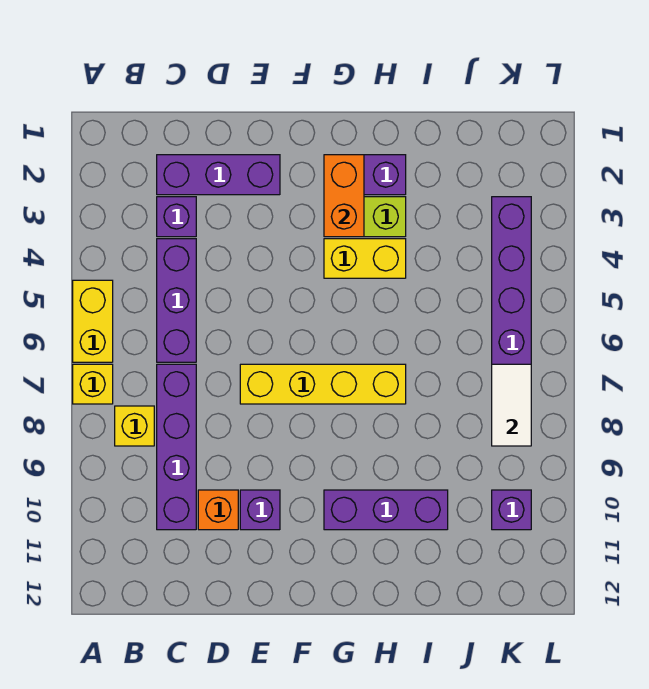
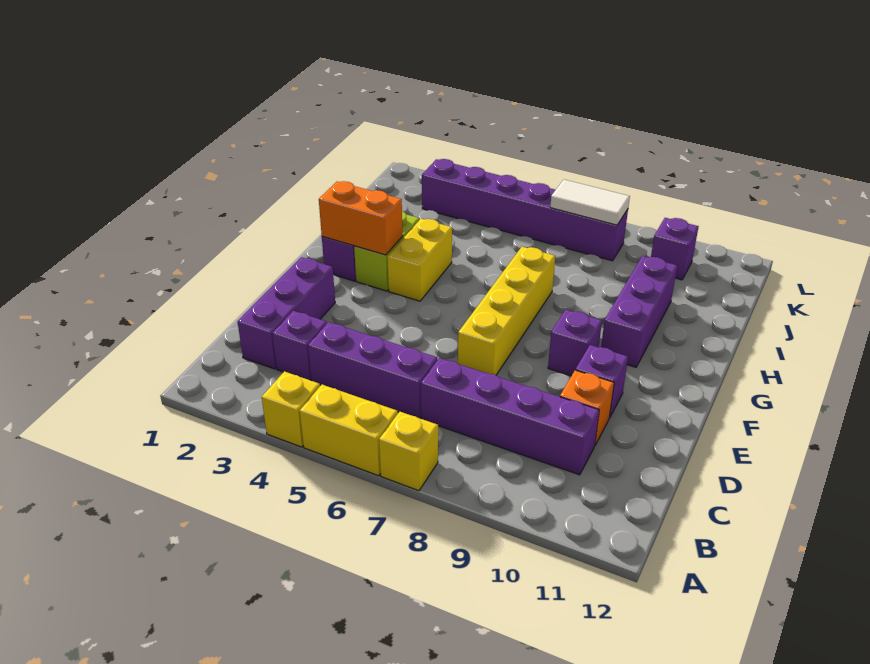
yellow brick B8 level 1 -> yellow brick A4 level 1
none -> purple brick F9 level 1

